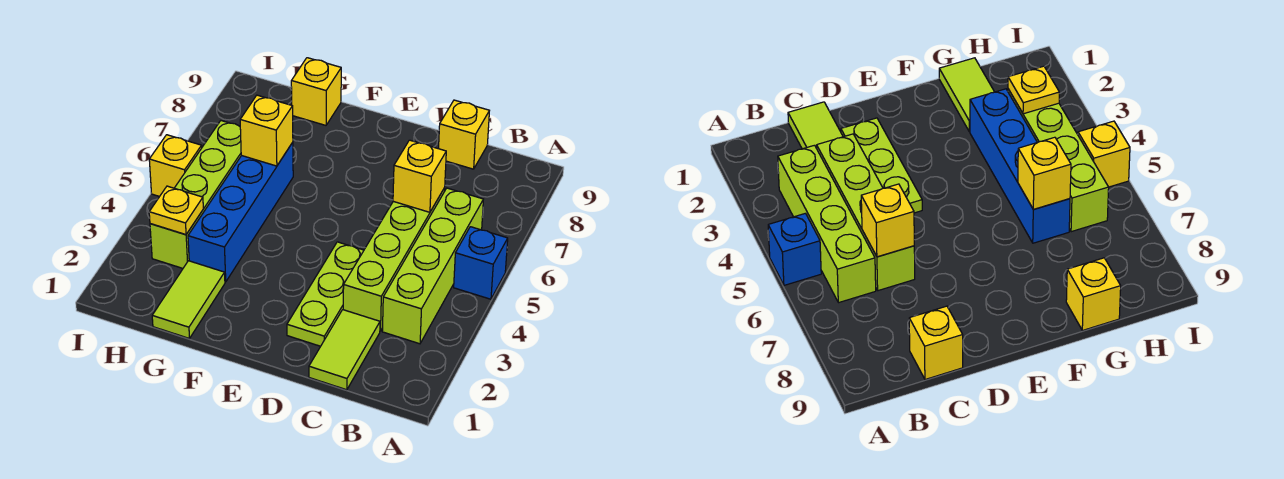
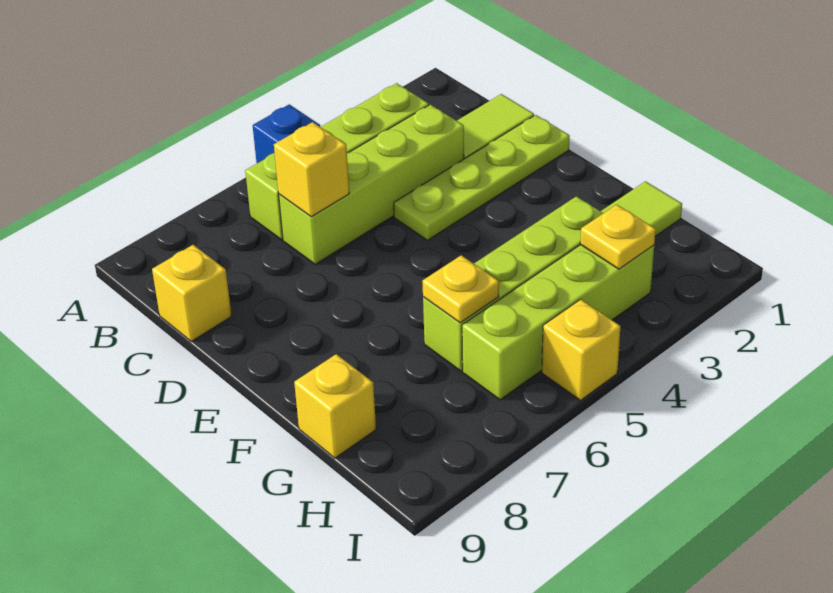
lime plate D2:D4 level 1 -> lime plate D1:D4 level 1
blue brick G3:G6 level 1 -> lime brick G3:G6 level 1
yellow brick G6 level 2 -> yellow plate G6 level 2

